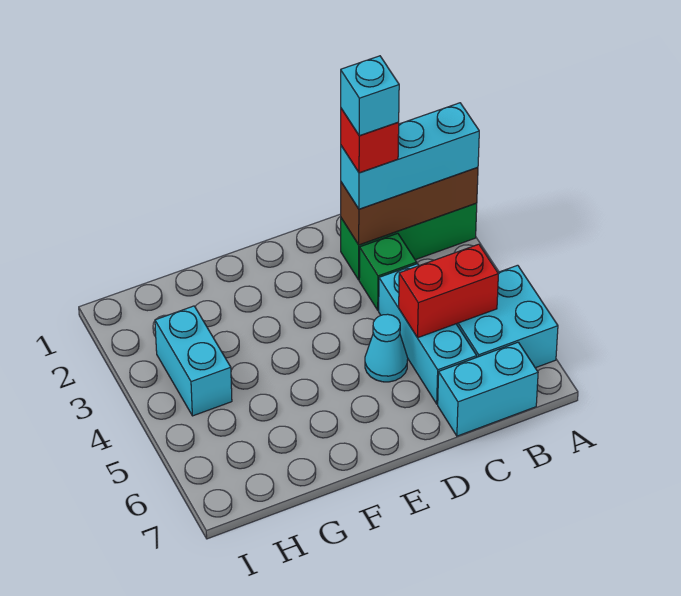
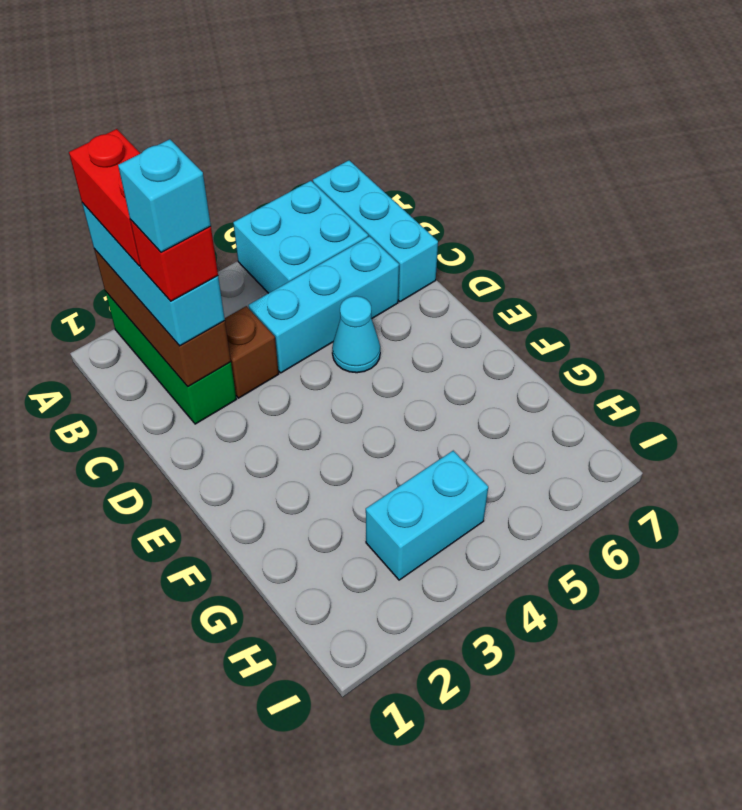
red brick B5:C5 level 2 -> red brick A2:B2 level 4
cyan brick B7:C7 level 1 -> cyan brick A7:C7 level 1
green brick C3 level 1 -> brown brick C3 level 1

